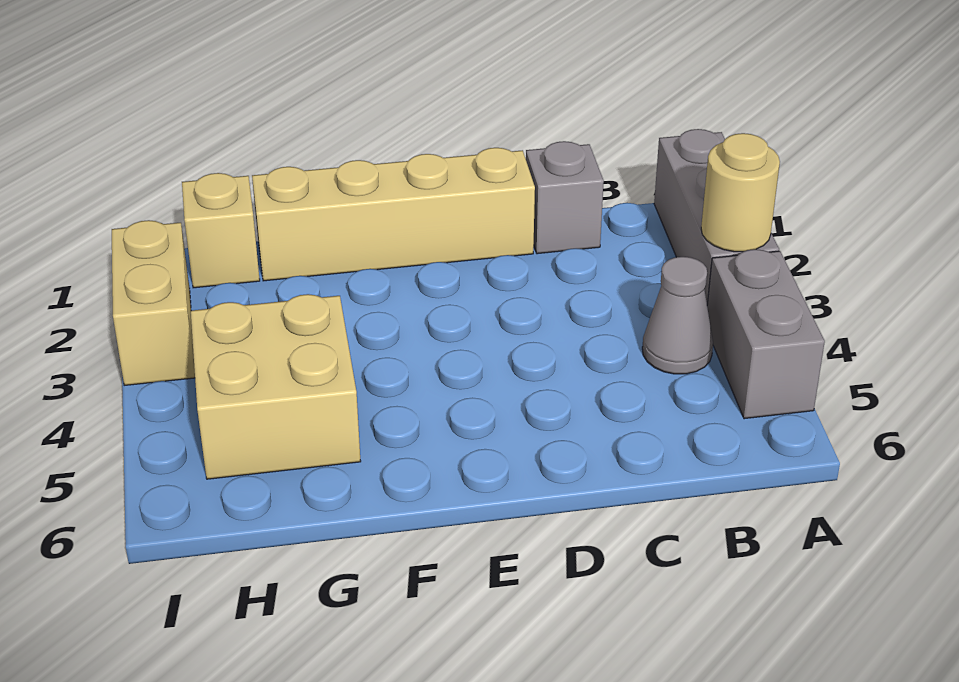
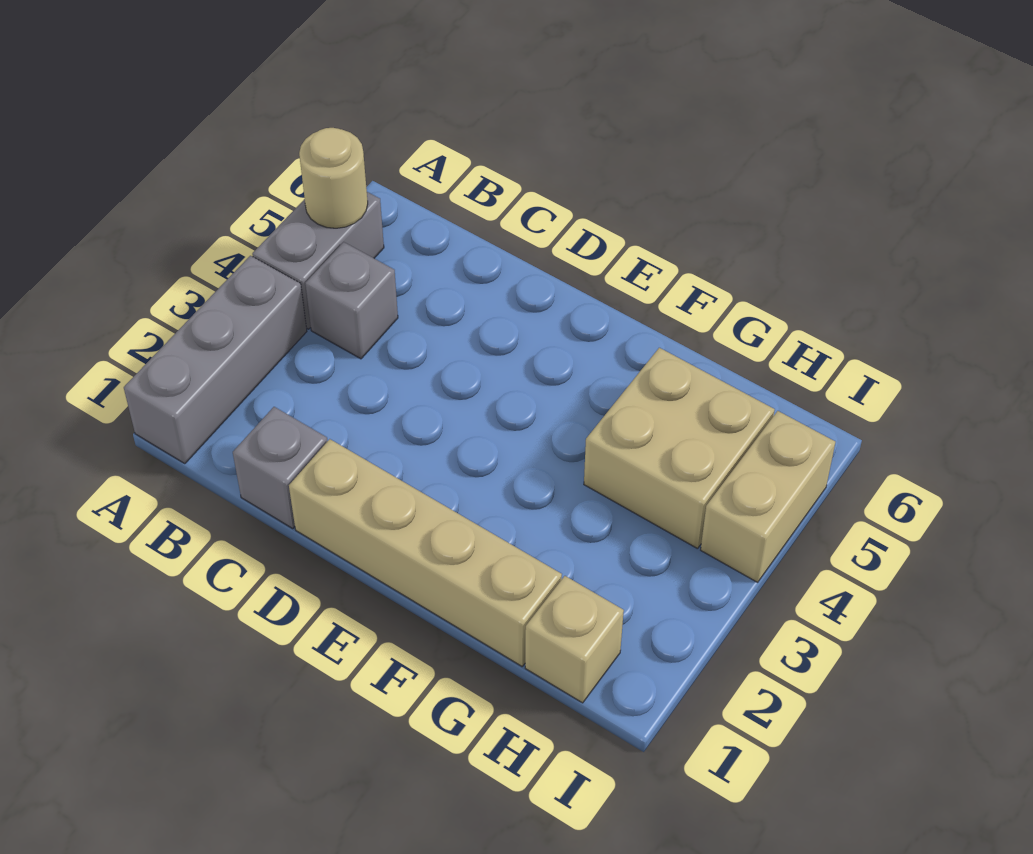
tan round brick A3 level 2 -> tan round brick A5 level 2
grey cone B4 level 1 -> grey brick B4 level 1
tan brick I2:I3 level 1 -> tan brick I4:I5 level 1

